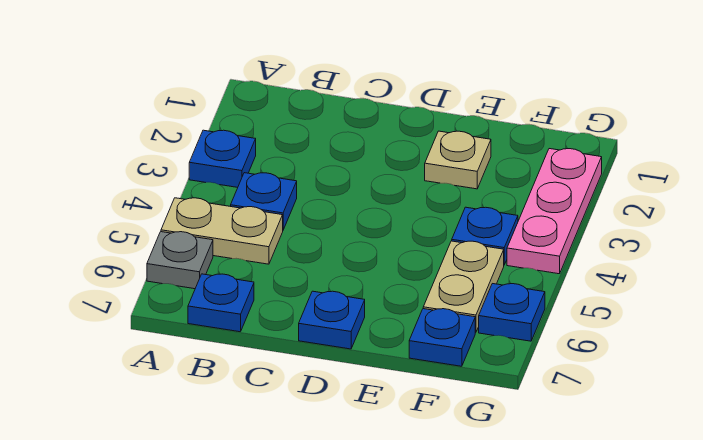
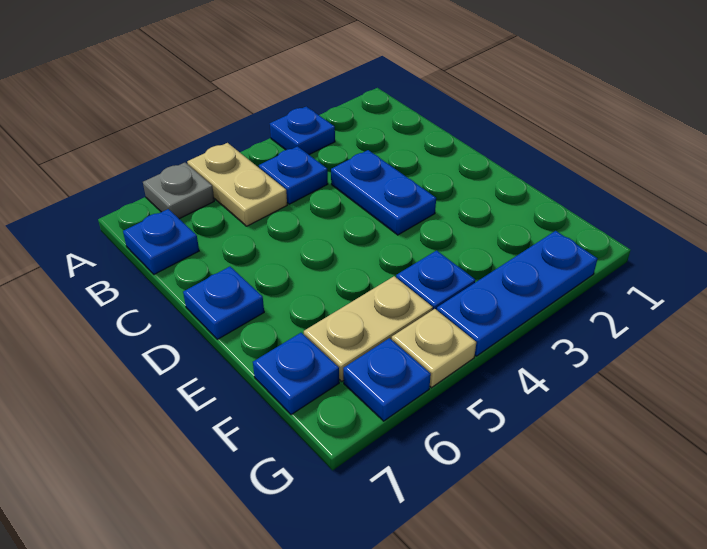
none -> blue plate C3:D3 level 1
tan plate E2 level 1 -> tan plate G5 level 1
pink plate G2:G4 level 1 -> blue plate G2:G4 level 1

